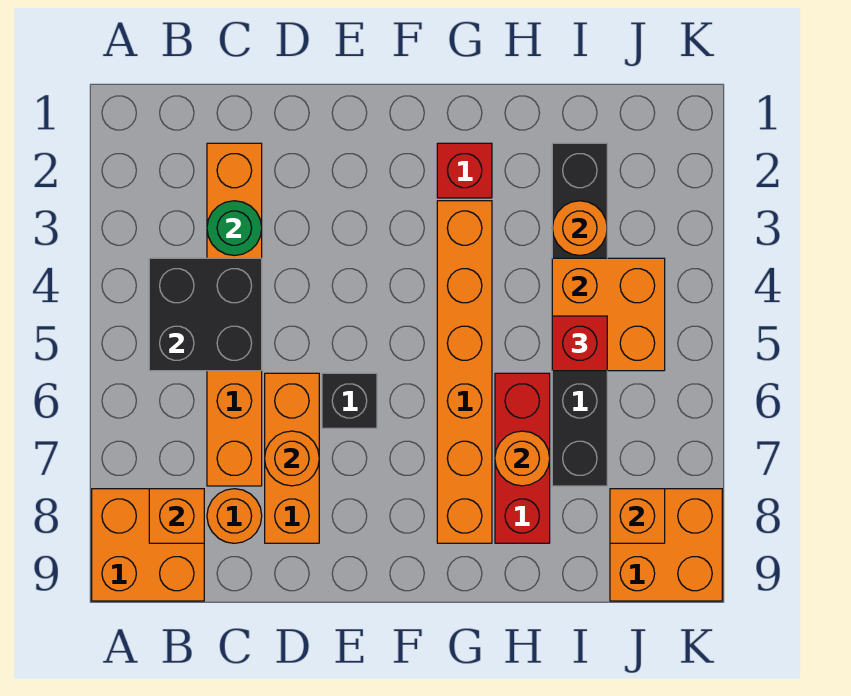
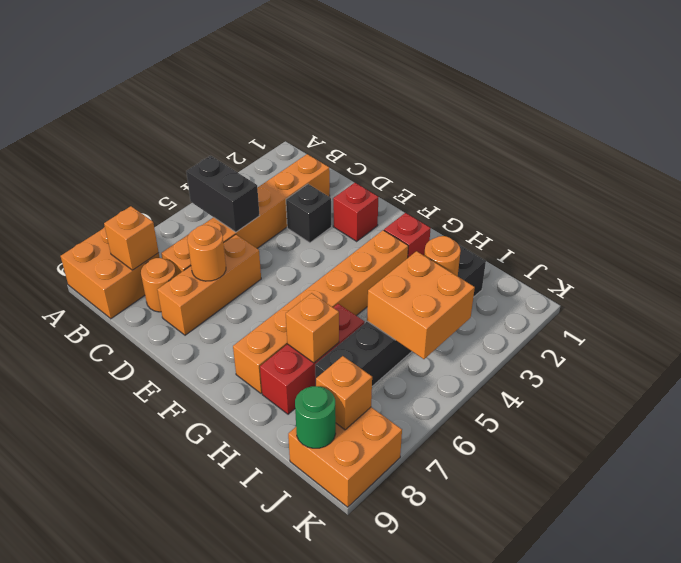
black brick B4:C5 level 2 -> black brick B5:C5 level 2
green round brick C3 level 2 -> green round brick J9 level 2
black brick E6 level 1 -> black brick D3 level 1
orange round brick H7 level 2 -> orange brick H7 level 2
red brick I5 level 3 -> red brick E2 level 1

